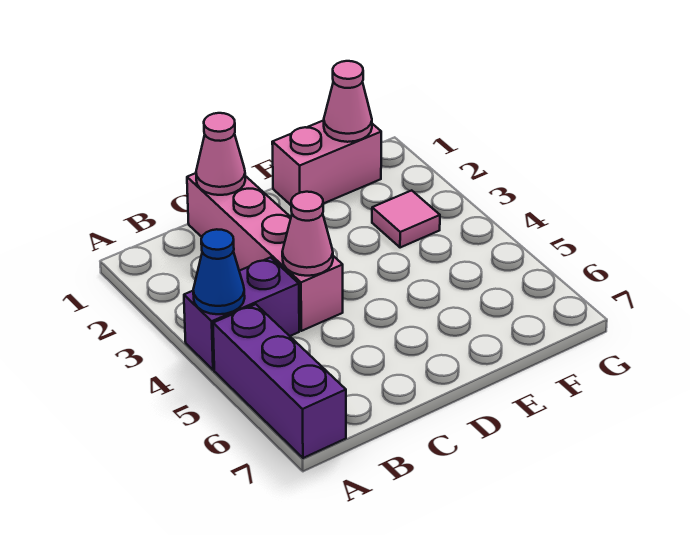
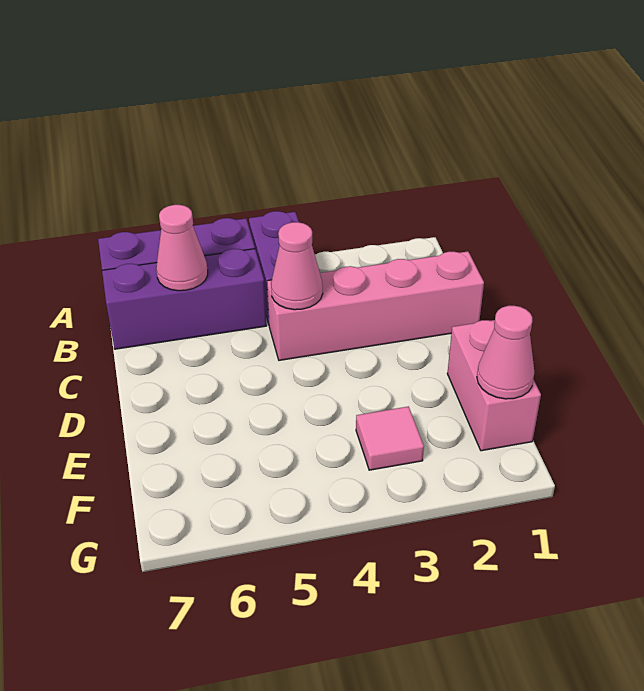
blue cone A4 level 2 -> none
none -> purple brick B5:B7 level 1
pink cone C1 level 2 -> pink cone B6 level 2

